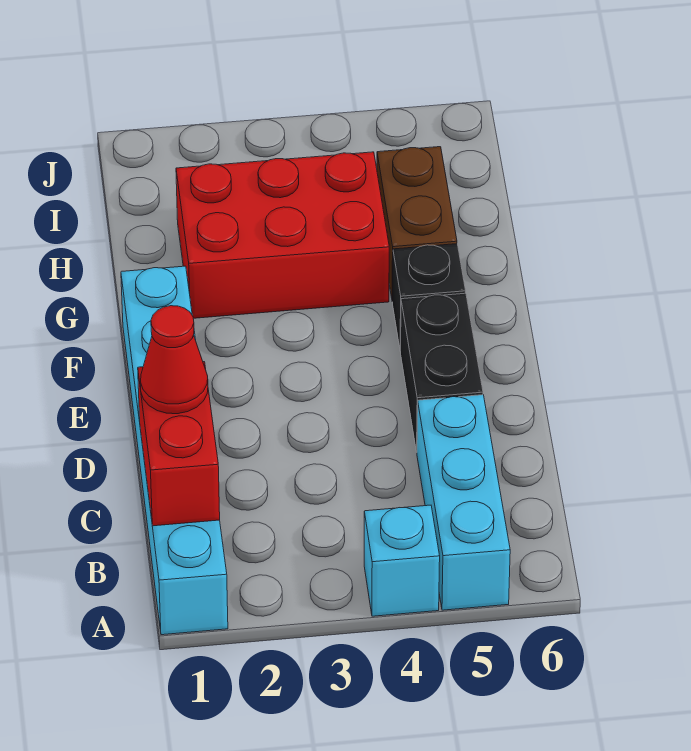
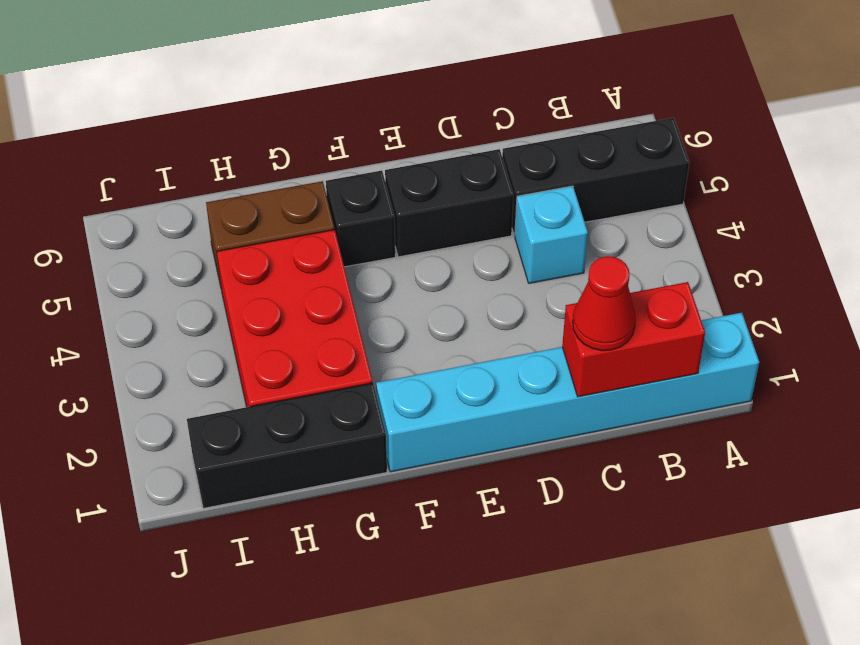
cyan brick A4 level 1 -> cyan brick C4 level 1
cyan brick A5:C5 level 1 -> black brick A5:C5 level 1
none -> black brick G1:I1 level 1

